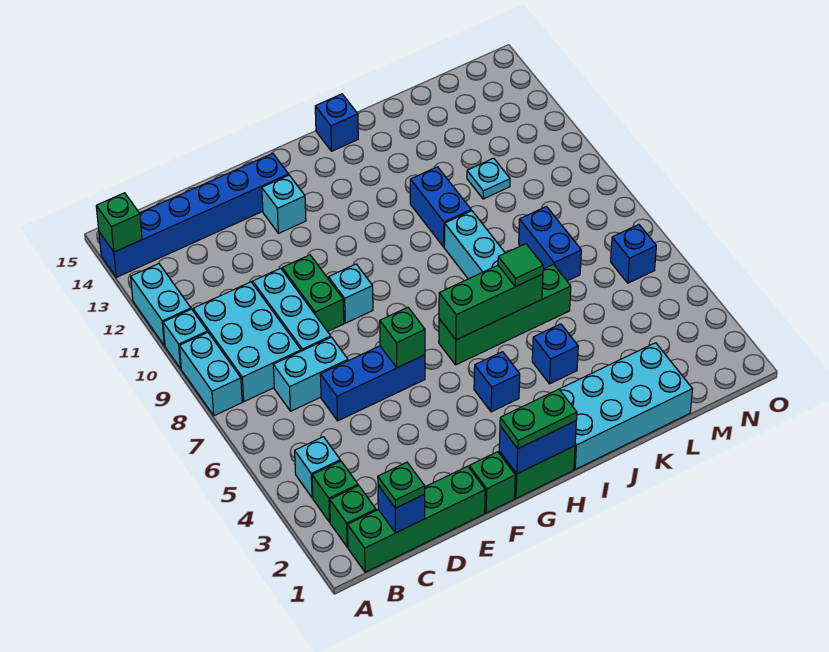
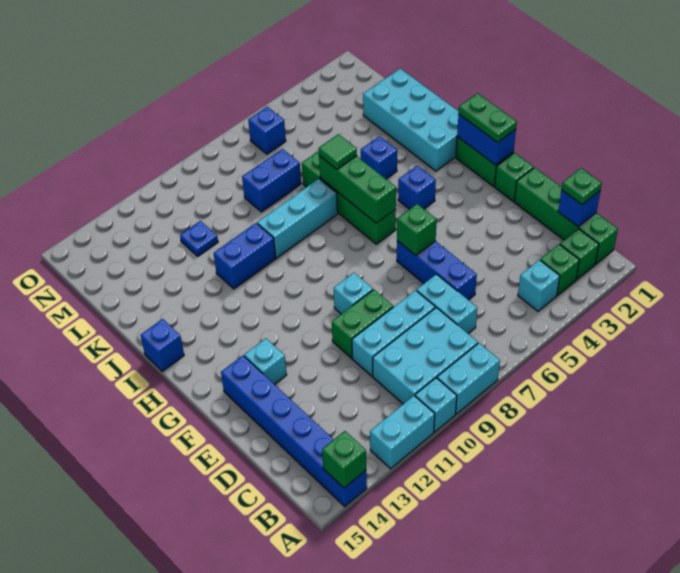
cyan plate L11 level 1 -> blue plate L11 level 1

